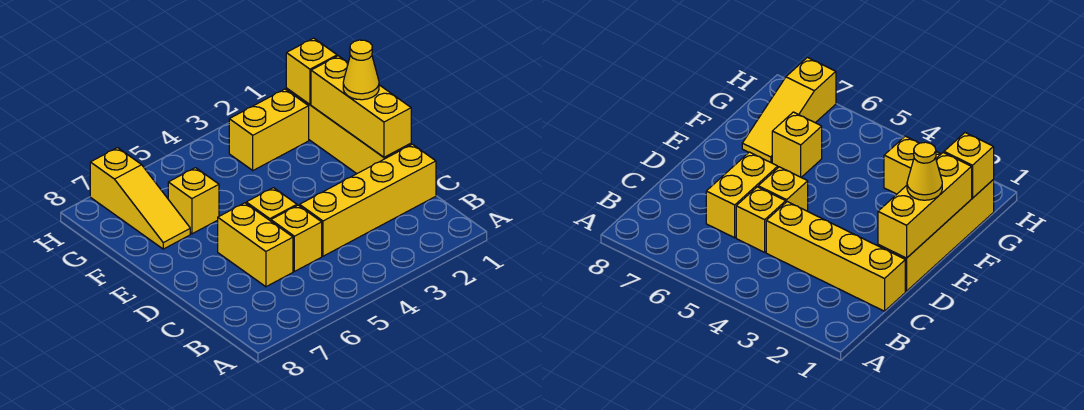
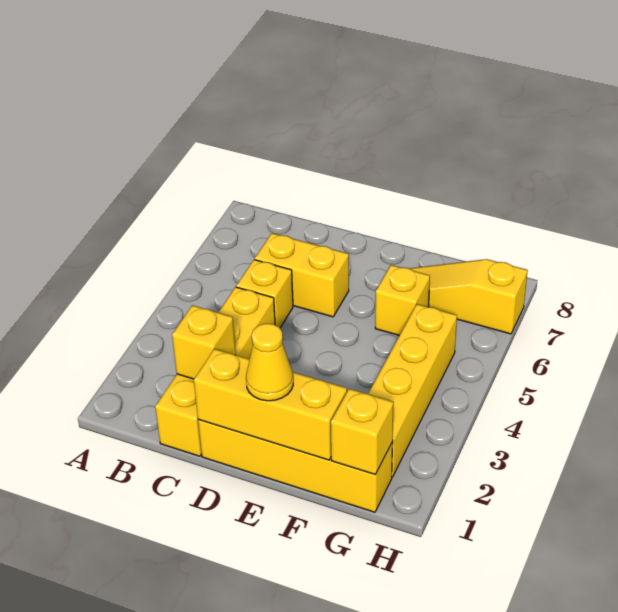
yellow brick D5 level 1 -> yellow brick C2 level 2
yellow brick G2:G3 level 1 -> yellow brick G2:G5 level 1

